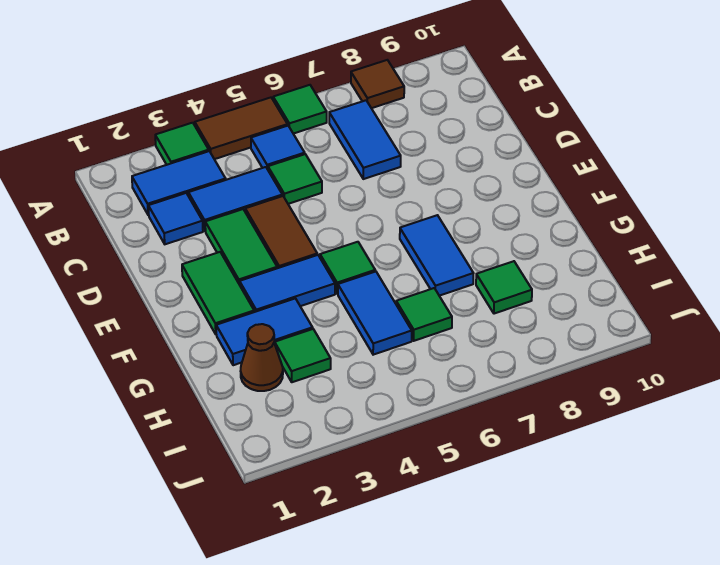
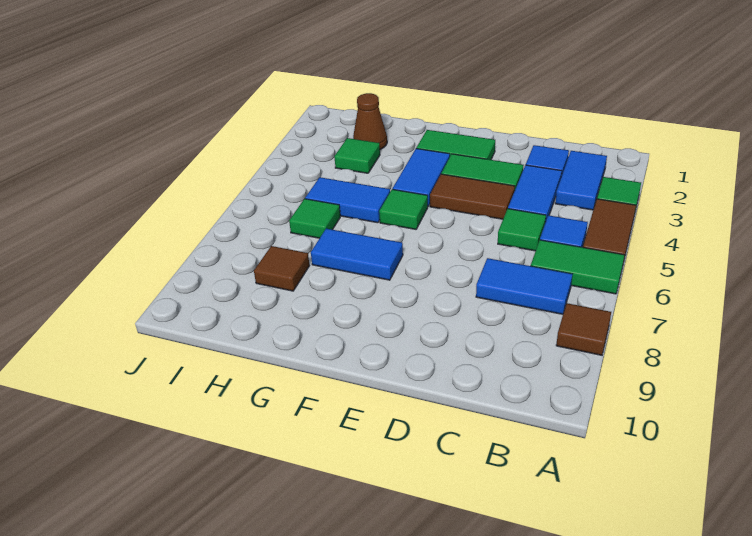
green tile A6 level 1 -> green tile A6:B6 level 1
blue tile G2:G3 level 1 -> none
green tile H8 level 1 -> brown tile H8 level 1

